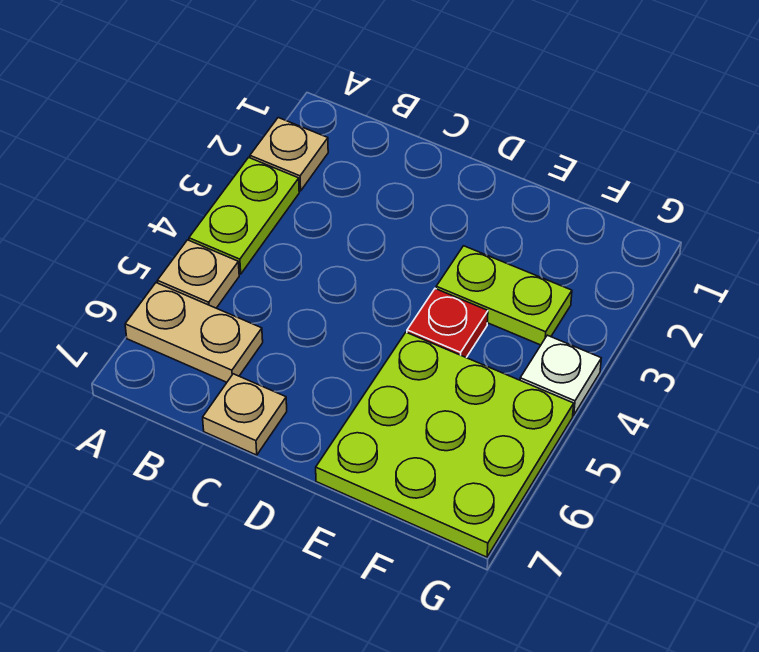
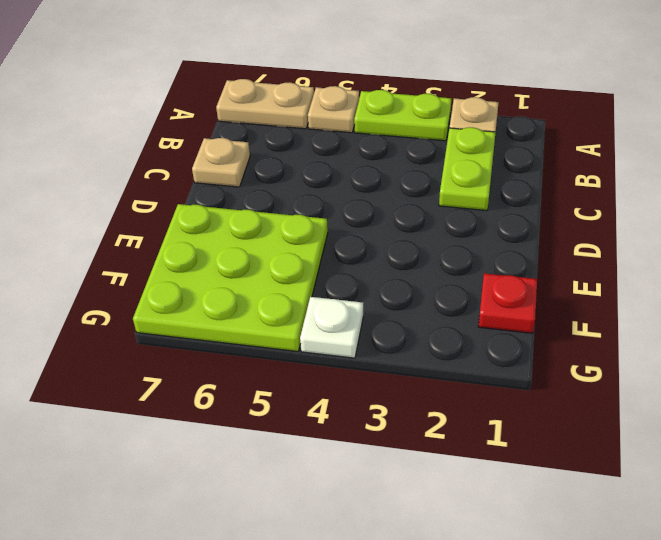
tan plate A6:B6 level 1 -> tan plate A6:A7 level 1
lime plate E3:F3 level 1 -> lime plate B2:C2 level 1
red plate E4 level 1 -> red plate F1 level 1

